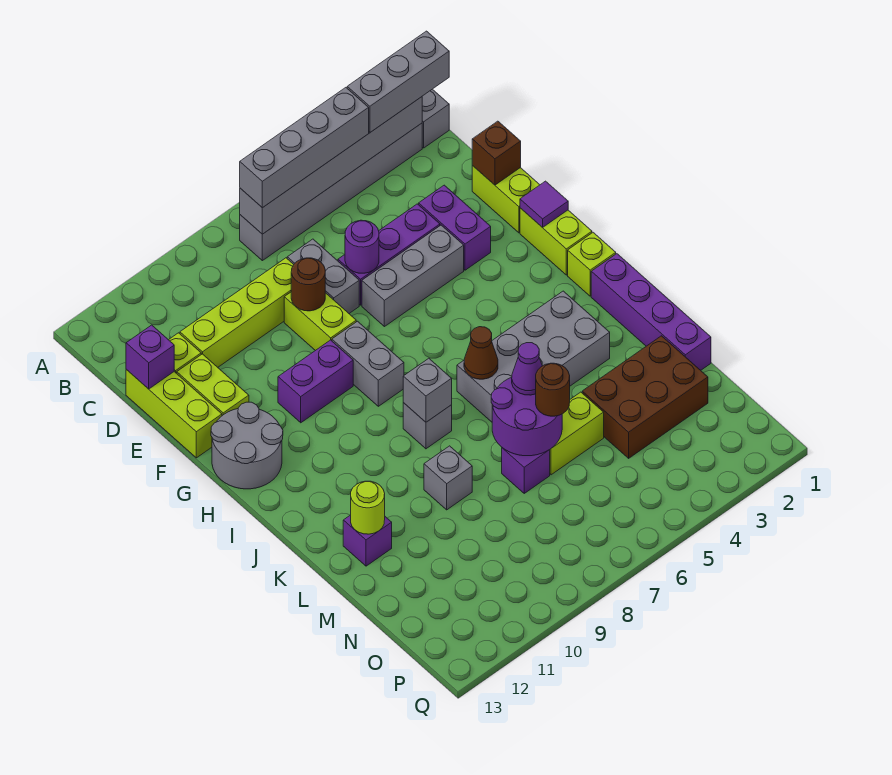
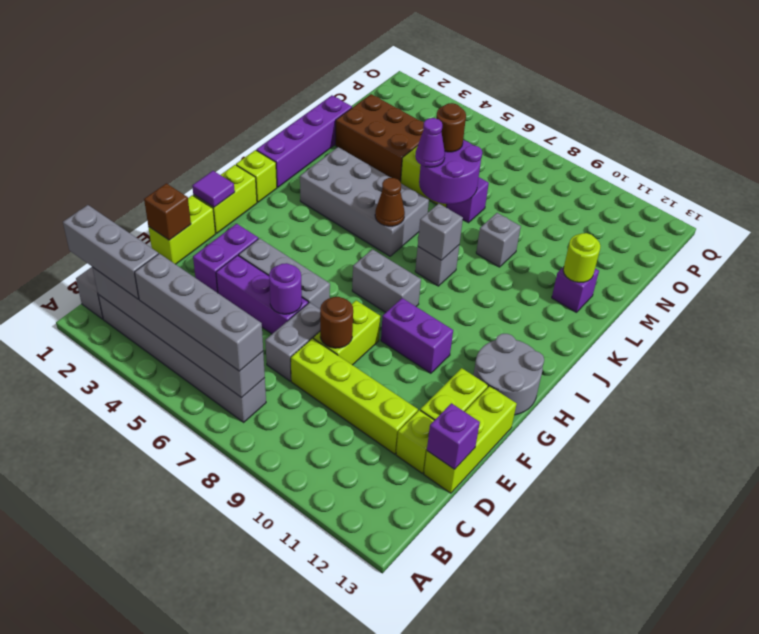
grey brick G8:H8 level 1 -> grey brick H7:H8 level 1

